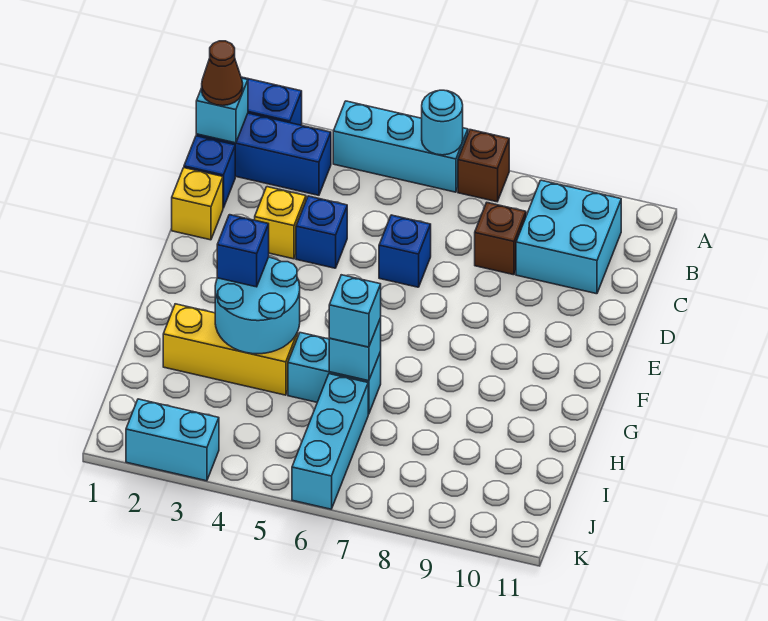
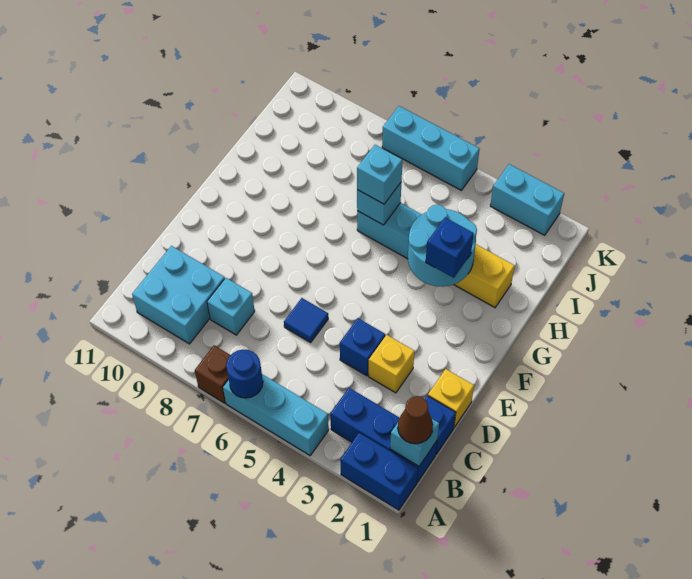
cyan round brick A6 level 2 -> blue round brick A6 level 2
brown brick C8 level 1 -> cyan brick C8 level 1
blue brick D6 level 1 -> blue tile D6 level 1
cyan brick I6:K6 level 1 -> cyan brick K5:K7 level 1

